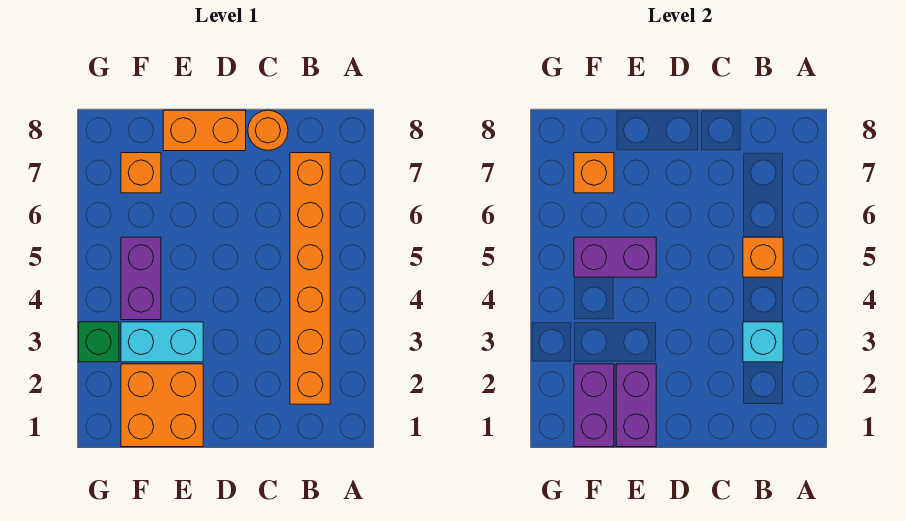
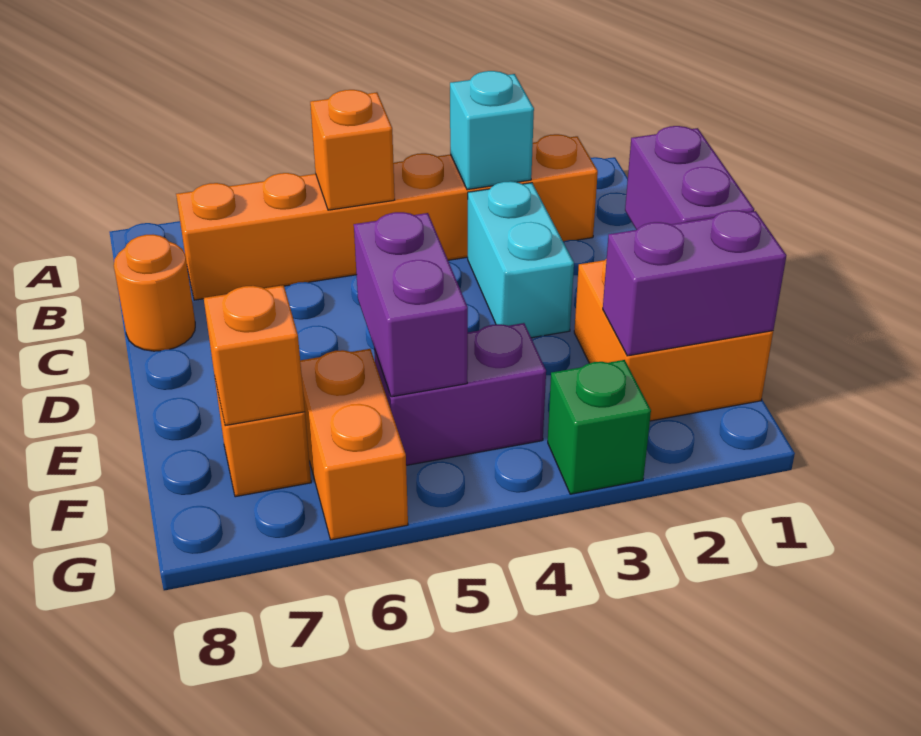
orange brick D8:E8 level 1 -> orange brick F6:G6 level 1
purple brick E1:E2 level 2 -> purple brick D1:E1 level 2
cyan brick E3:F3 level 1 -> cyan brick C3:D3 level 1

